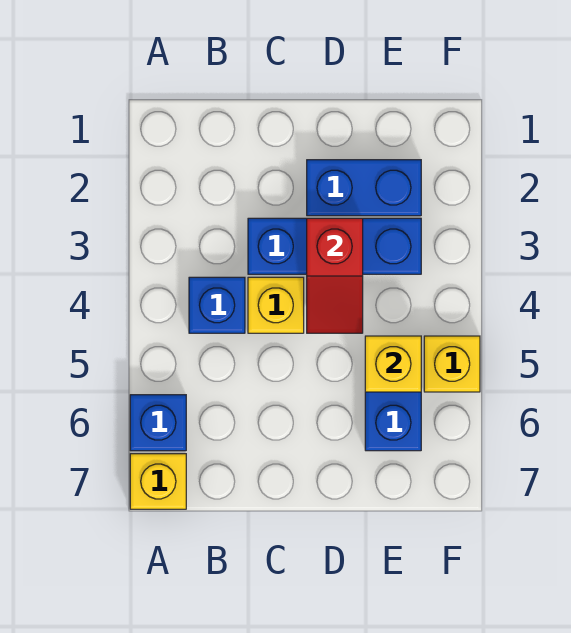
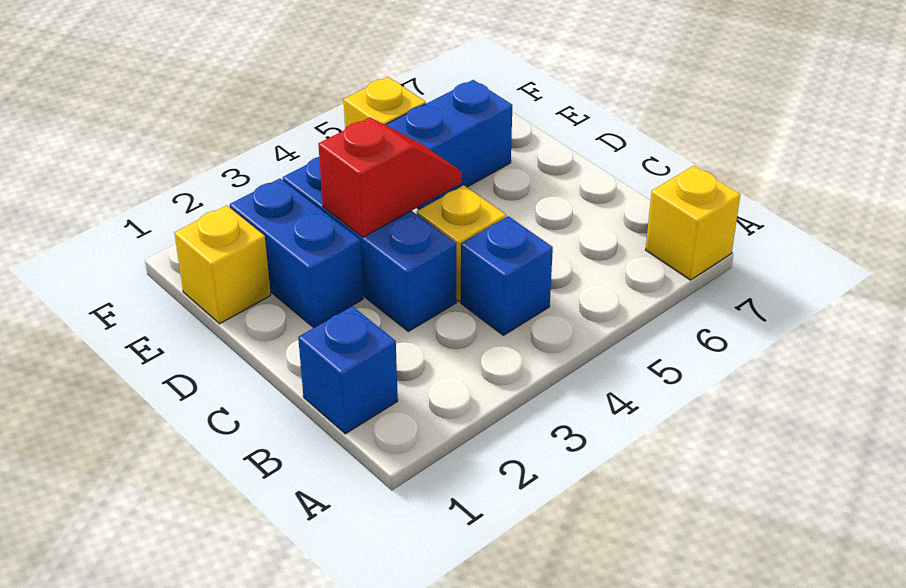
blue brick A6 level 1 -> blue brick B1 level 1
yellow brick E5 level 2 -> yellow brick E1 level 1

